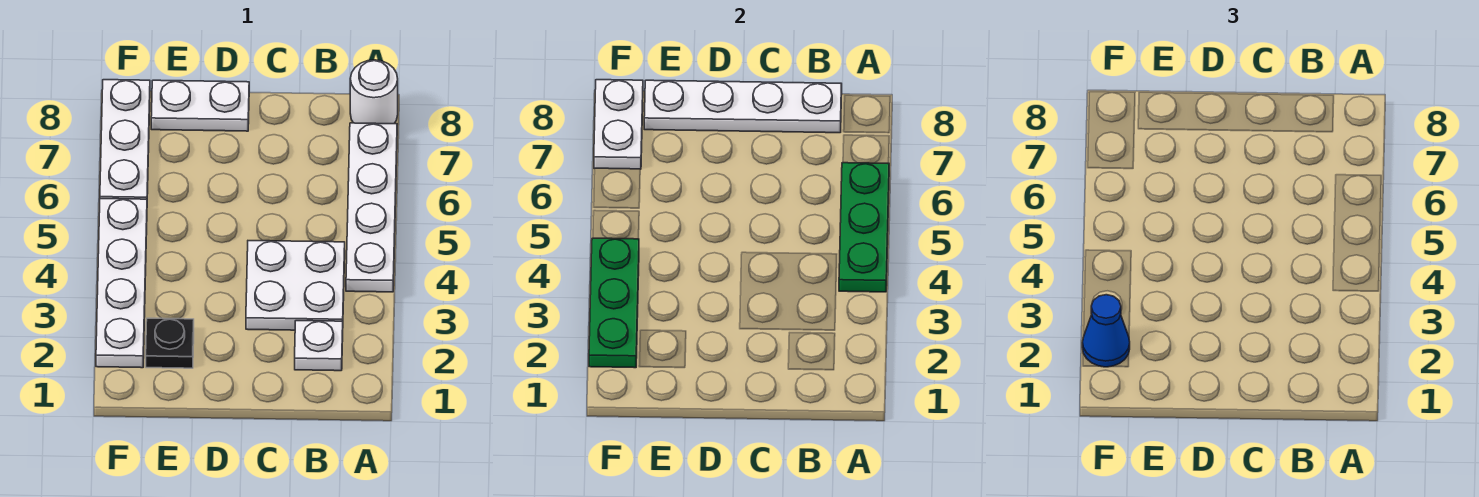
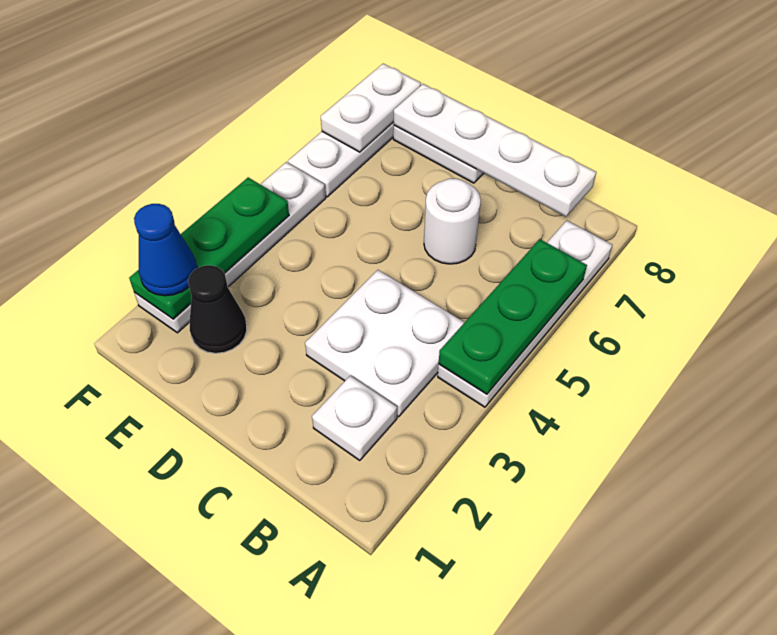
white round brick A8 level 1 -> white round brick C6 level 1
black plate E2 level 1 -> black cone E2 level 1

